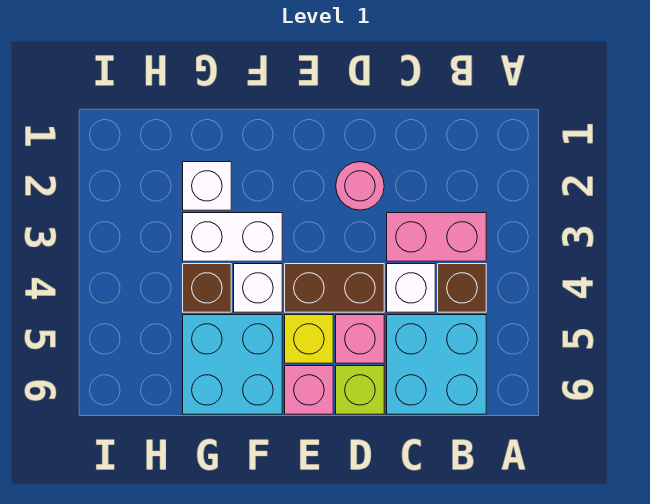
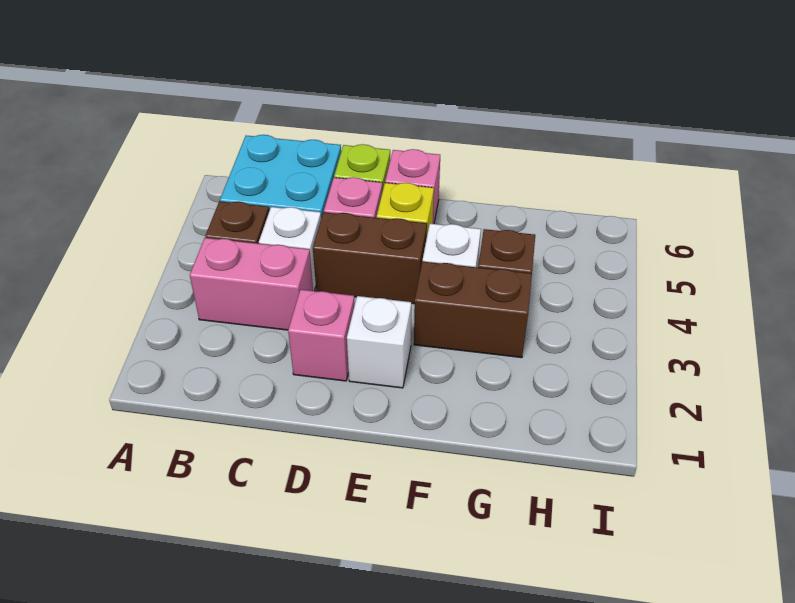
pink round brick D2 level 1 -> pink brick D2 level 1
white brick F3:G3 level 1 -> brown brick F3:G3 level 1
cyan brick F5:G6 level 1 -> none
white brick G2 level 1 -> white brick E2 level 1

